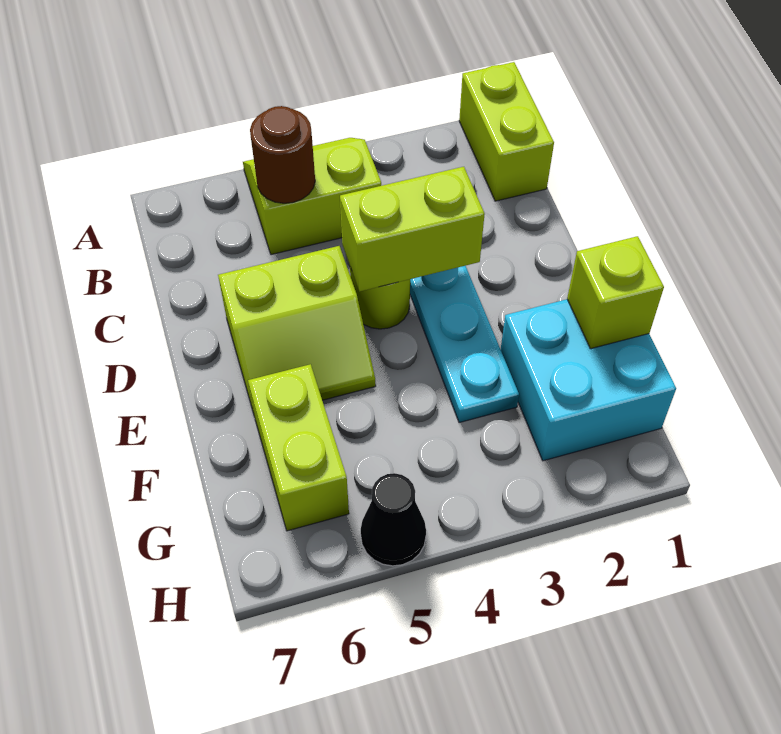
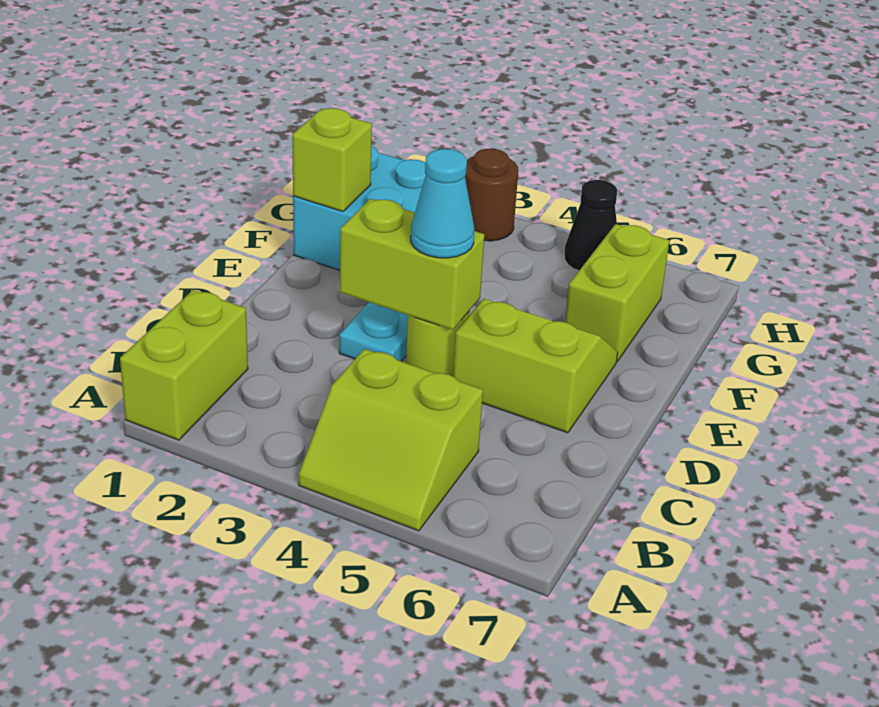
brown round brick B5 level 2 -> brown round brick H3 level 1
none -> cyan cone D4 level 3

